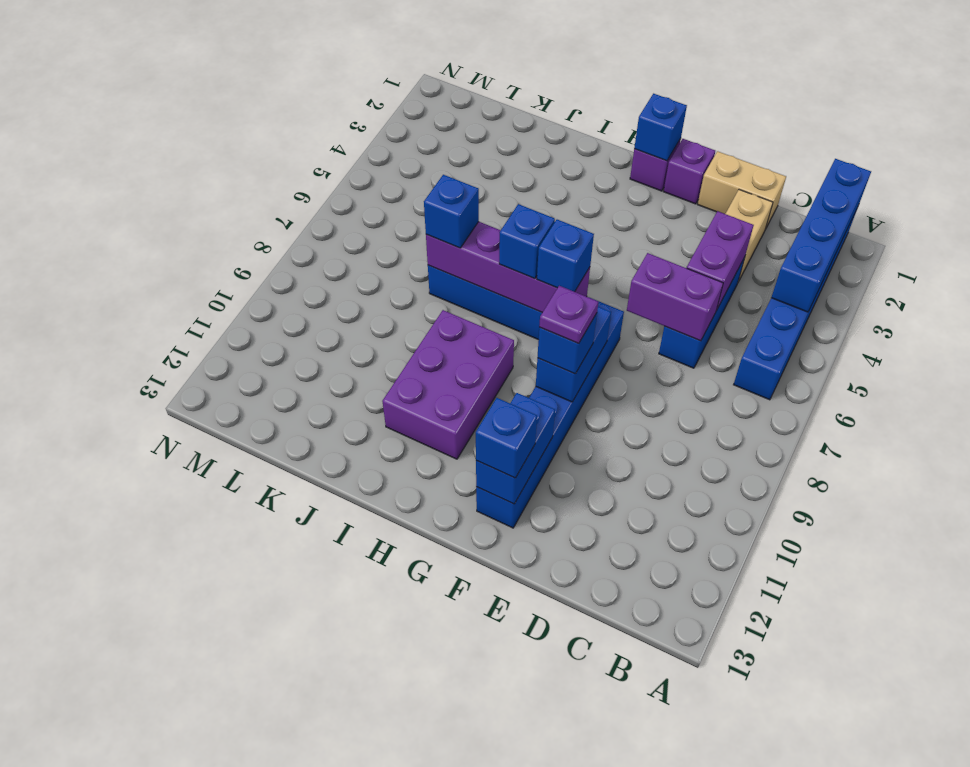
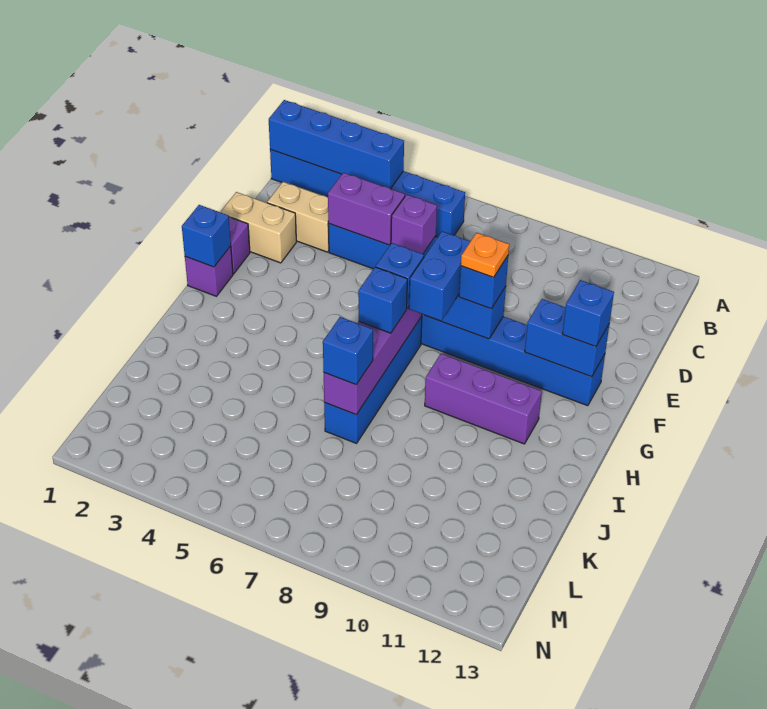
tan brick D1:E1 level 1 -> tan brick E1:E2 level 1
purple brick D6:E6 level 2 -> purple brick D6 level 2
none -> blue brick F8:G8 level 3
purple plate F9 level 4 -> orange plate F9 level 4
purple brick H9:I11 level 1 -> purple brick H9:H11 level 1

